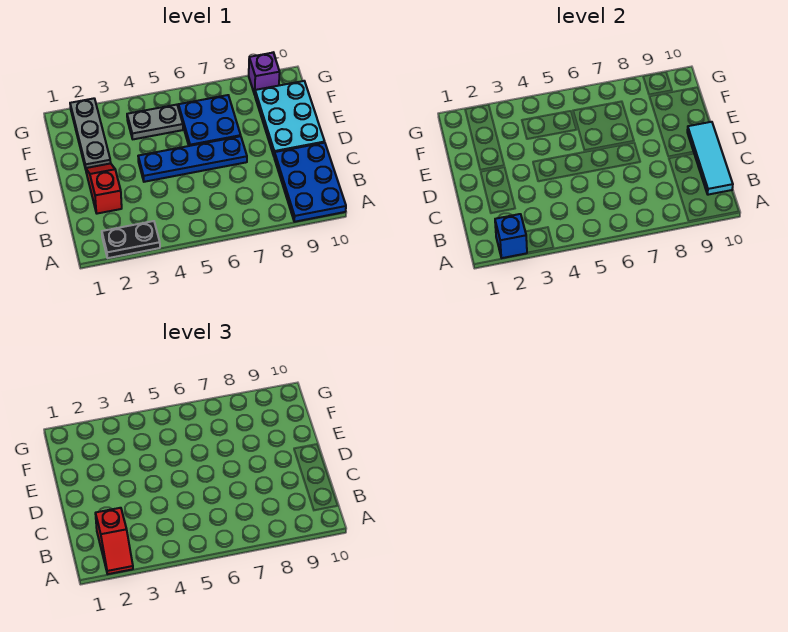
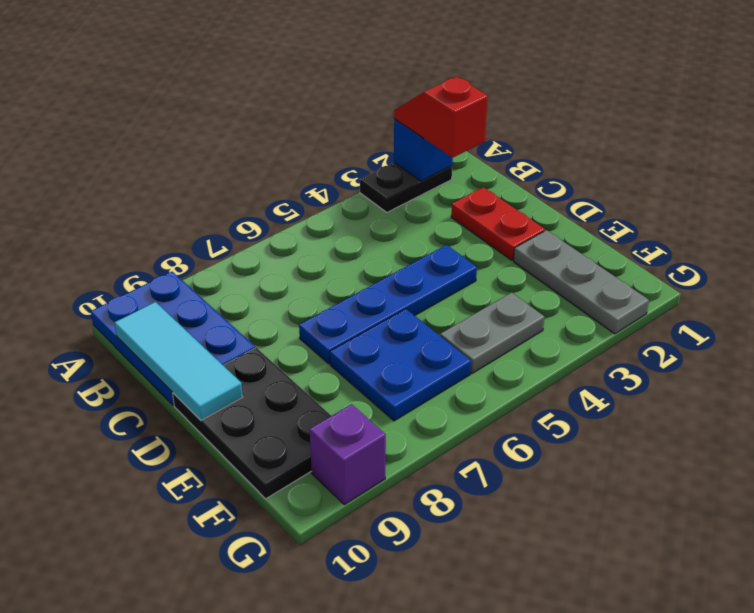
red slope C2:D2 level 1 top C -> red plate C2:D2 level 1
cyan plate D9:F10 level 1 -> black plate D9:F10 level 1

